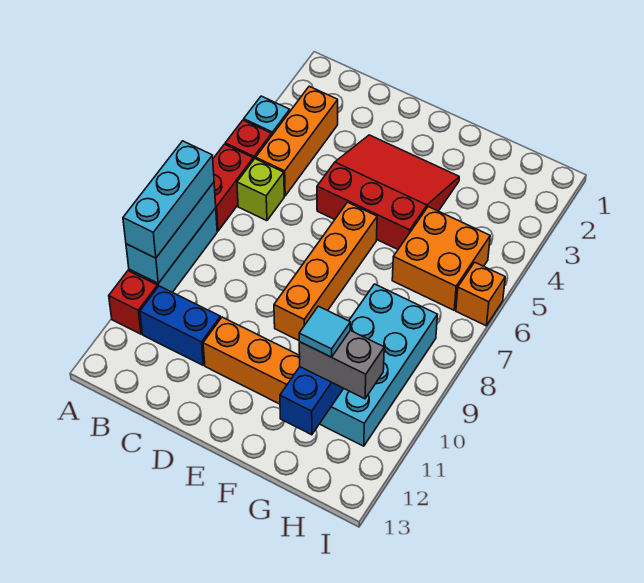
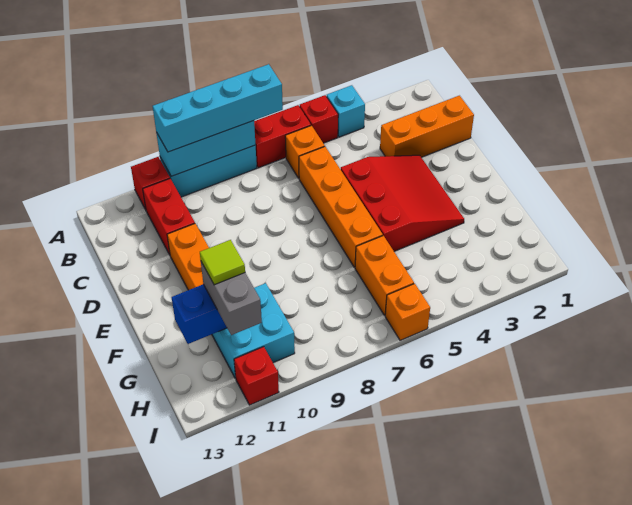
cyan brick A8:A10 level 3 -> cyan brick A7:A10 level 3
orange brick B3:B5 level 1 -> orange brick C1:C3 level 1
lime brick B6 level 1 -> orange brick B6 level 1
blue brick B11:C11 level 1 -> red brick B11:C11 level 1
orange brick E6:E9 level 1 -> orange brick C6:F6 level 1
orange brick G5:H6 level 1 -> orange brick G6:H6 level 1
cyan brick G8:H11 level 1 -> cyan brick G10:H11 level 1
cyan tile G11 level 4 -> lime tile G11 level 4
none -> red brick I11 level 1

